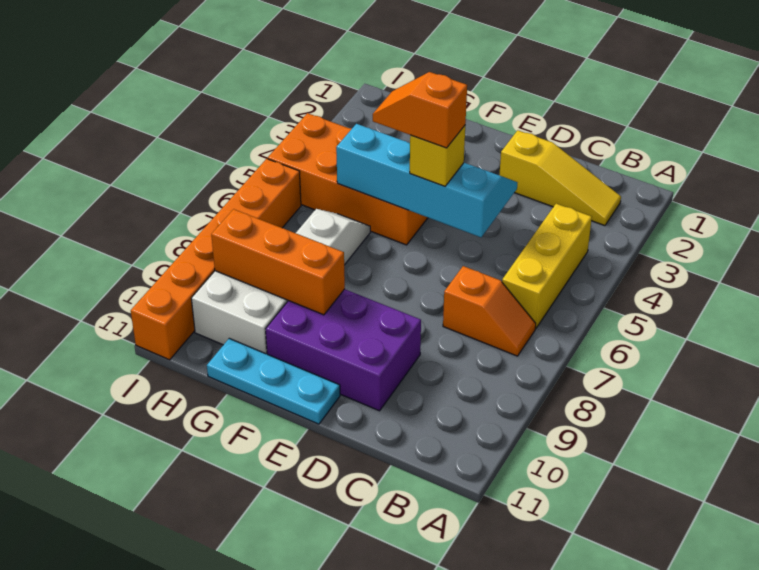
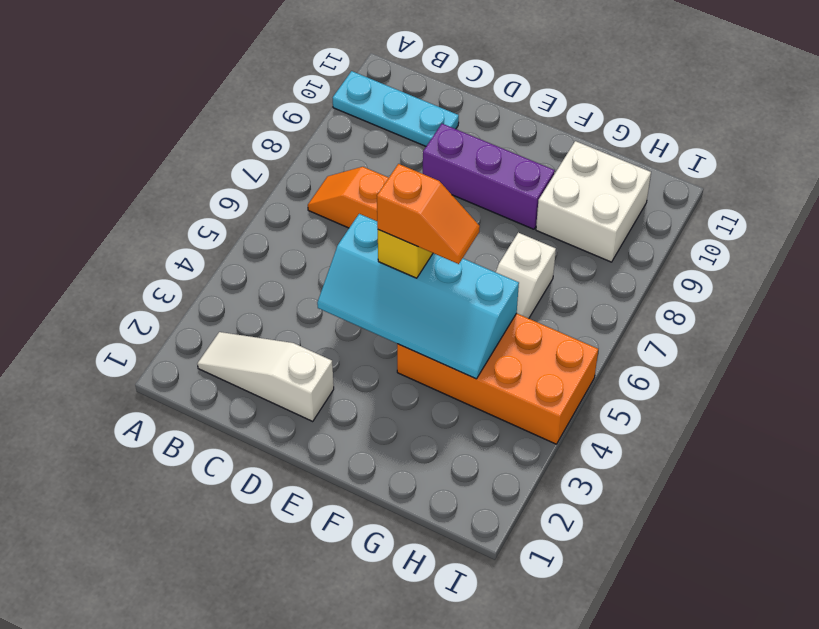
yellow slope B2:D2 level 1 top D -> white slope B2:D2 level 1 top D
yellow brick B4:B6 level 1 -> none
purple brick D9:F10 level 1 -> purple brick D9:F9 level 1
cyan plate E11:G11 level 1 -> cyan plate A10:C10 level 1
orange brick F9:H9 level 2 -> none
orange brick I6:I11 level 1 -> none

